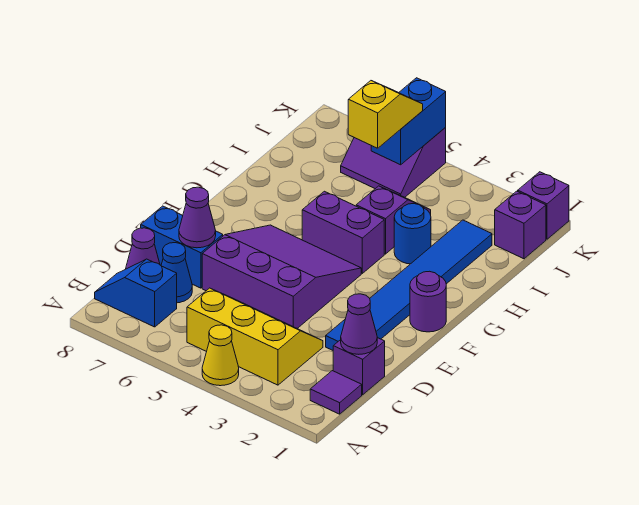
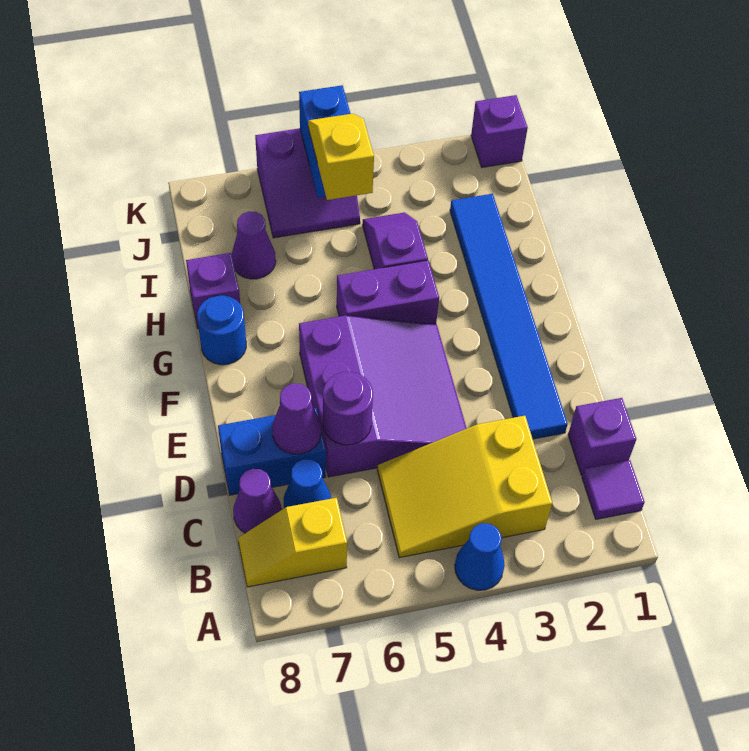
yellow cone A4 level 1 -> blue cone A4 level 1
yellow slope B3:C5 level 1 top B -> yellow slope B3:C5 level 1 top 3
blue slope B7:B8 level 1 top 7 -> yellow slope B7:B8 level 1 top 7
purple cone C1 level 2 -> purple cone I7 level 1
purple slope D4:F6 level 1 top D -> purple slope D4:F6 level 1 top 6
purple round brick F1 level 1 -> purple round brick D6 level 2
blue round brick H3 level 1 -> blue round brick G8 level 1
purple brick J1 level 1 -> purple brick H8 level 1

